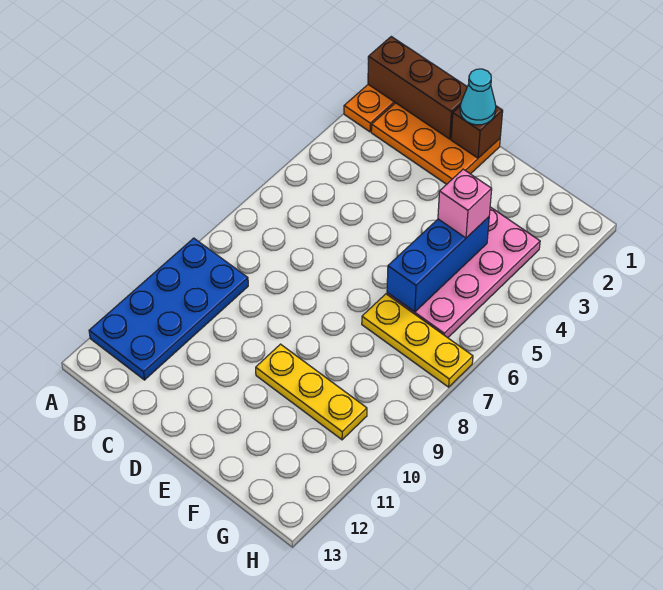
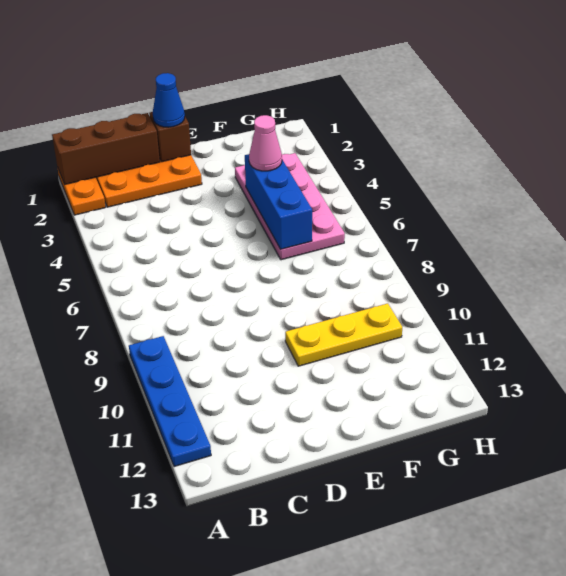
blue plate A9:B12 level 1 -> blue plate A9:A12 level 1
cyan cone D1 level 3 -> blue cone D1 level 3
pink brick F4 level 3 -> pink cone F4 level 3
yellow plate F7:H7 level 1 -> none

